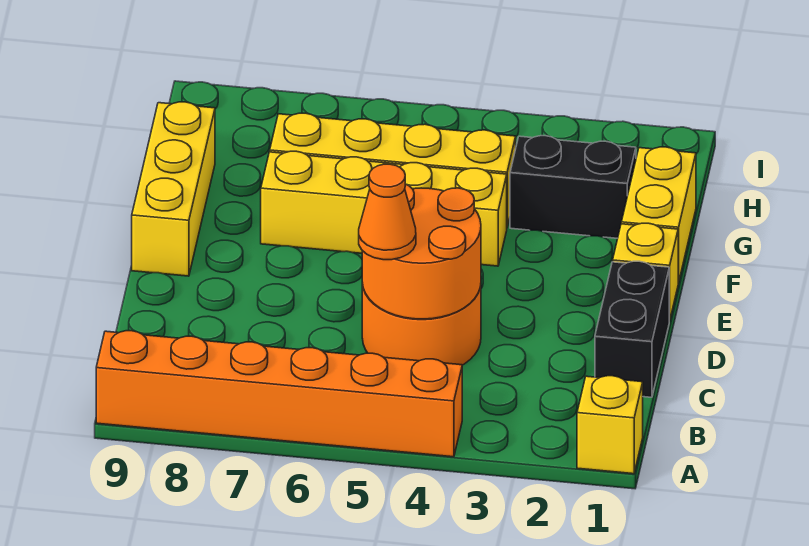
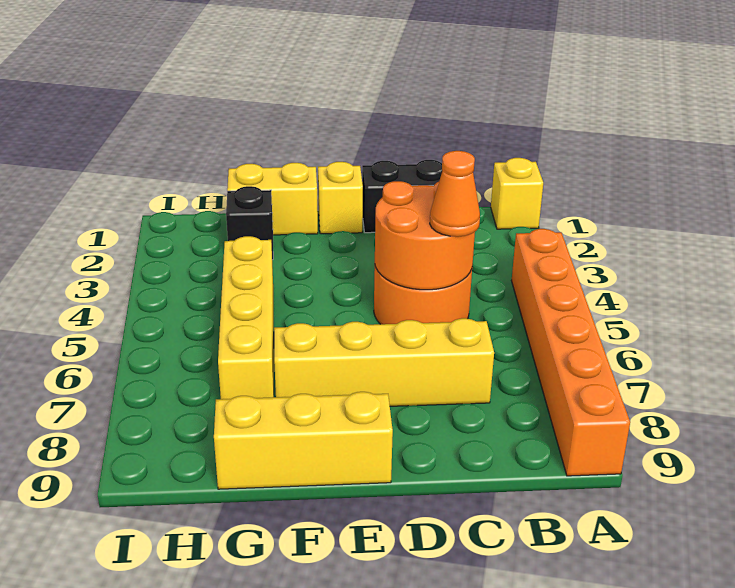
yellow brick F4:F7 level 1 -> yellow brick C7:F7 level 1
black brick G2:G3 level 1 -> black brick G2 level 1

